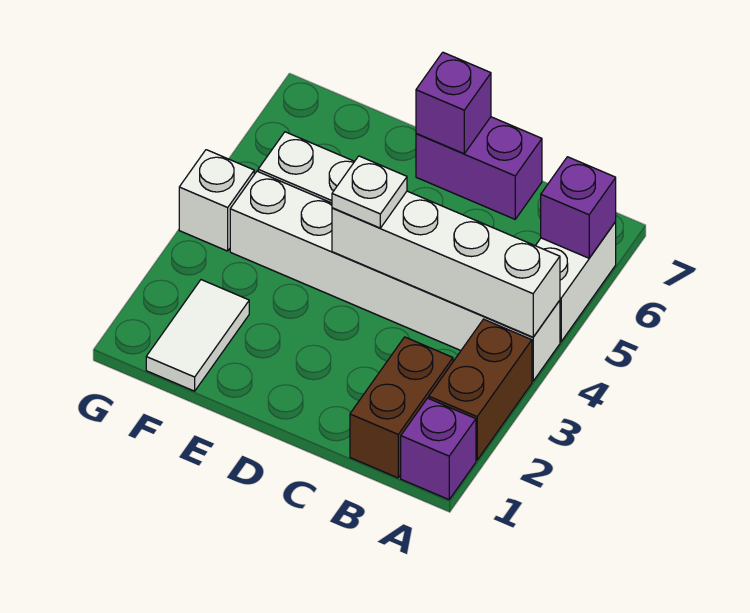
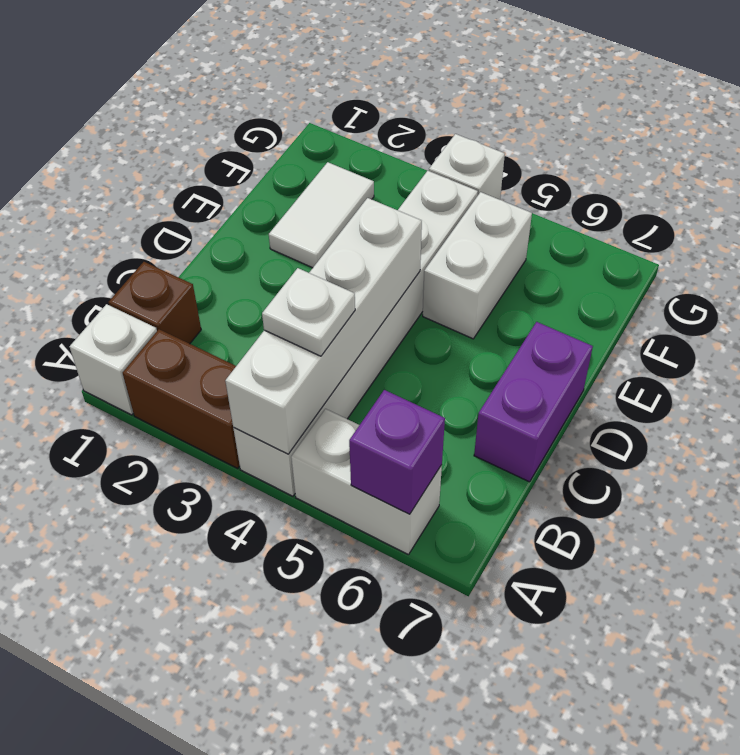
purple brick A1 level 1 -> white brick A1 level 1
brown brick B1:B2 level 1 -> brown brick B1 level 1
white plate D4 level 3 -> white plate B4 level 3
purple brick D7 level 2 -> none
white tile F1:F2 level 1 -> white tile E2:F2 level 1

